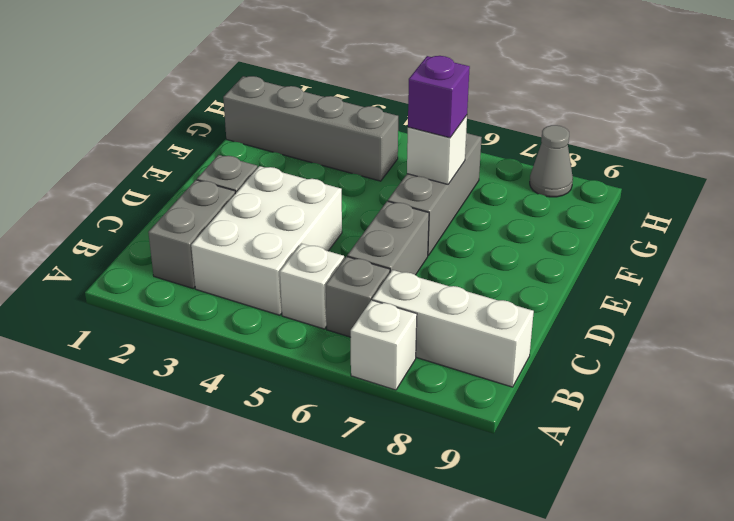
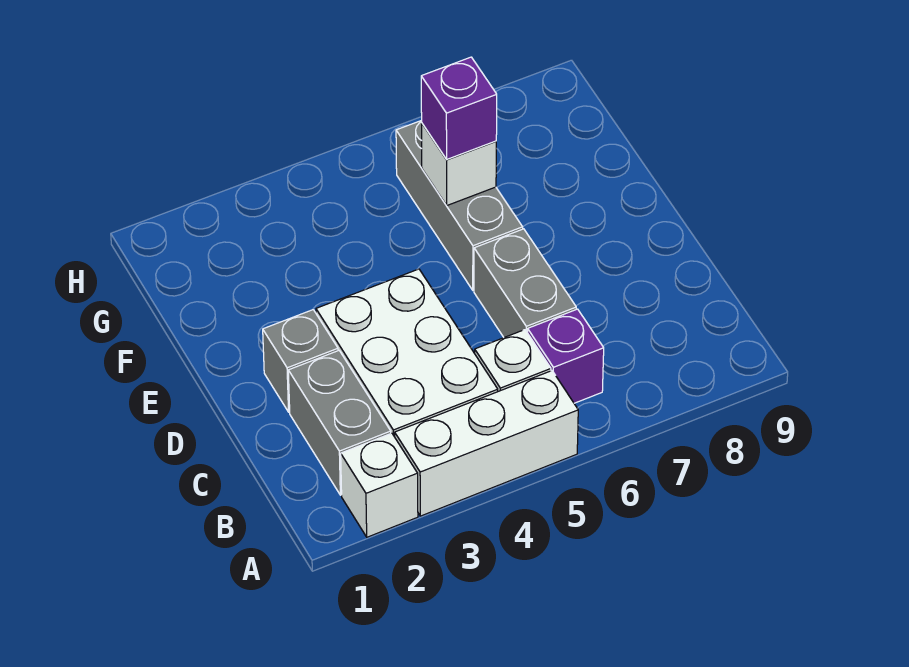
white brick A7 level 1 -> white brick A2 level 1
grey brick B6 level 1 -> purple brick B6 level 1
white brick B7:B9 level 1 -> white brick A3:A5 level 1
grey brick G1:G4 level 1 -> none
grey cone H8 level 1 -> none

